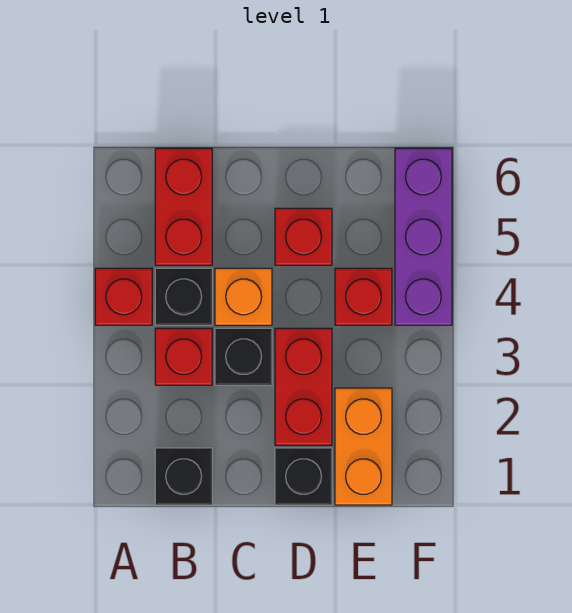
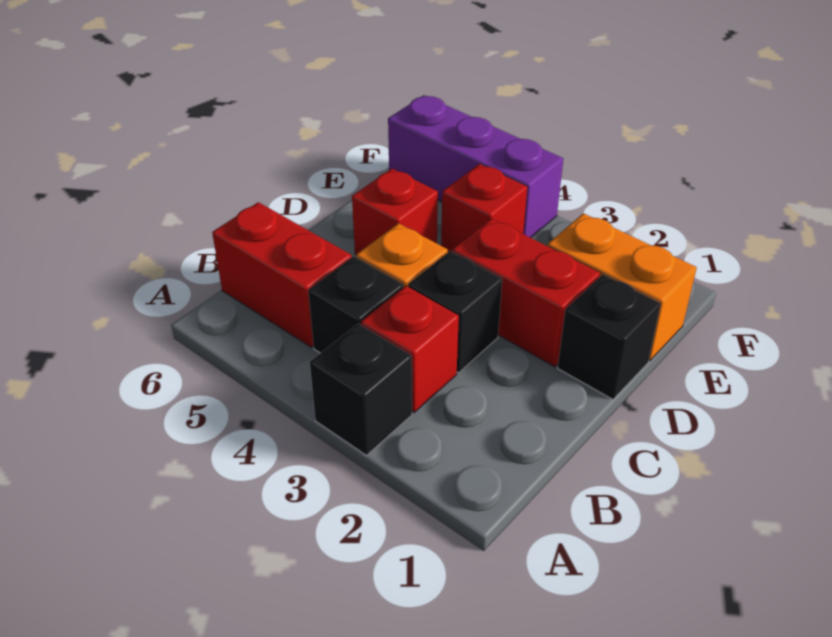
red brick A4 level 1 -> none
black brick B1 level 1 -> black brick A3 level 1

